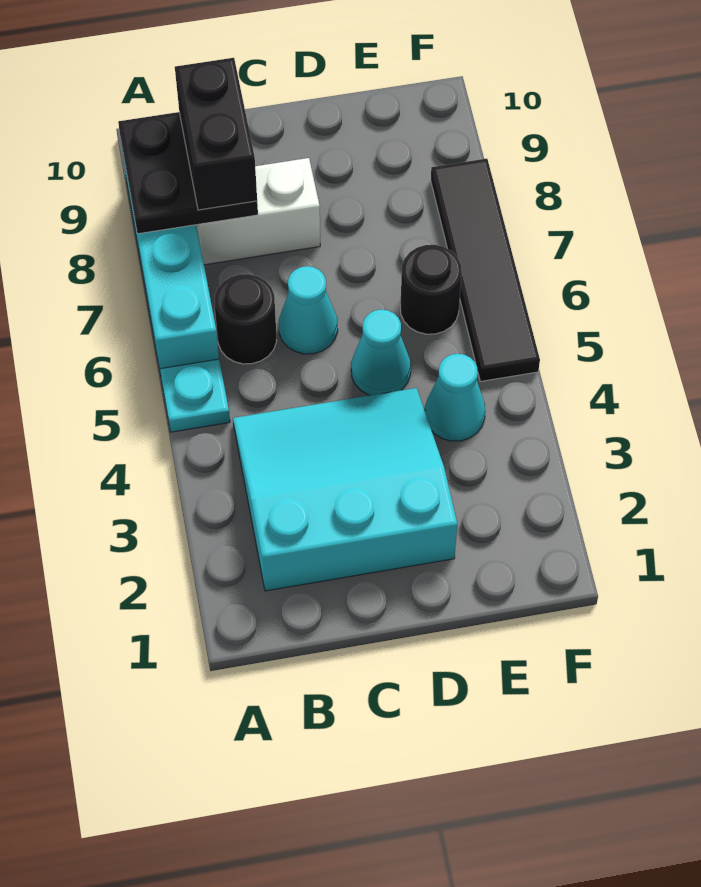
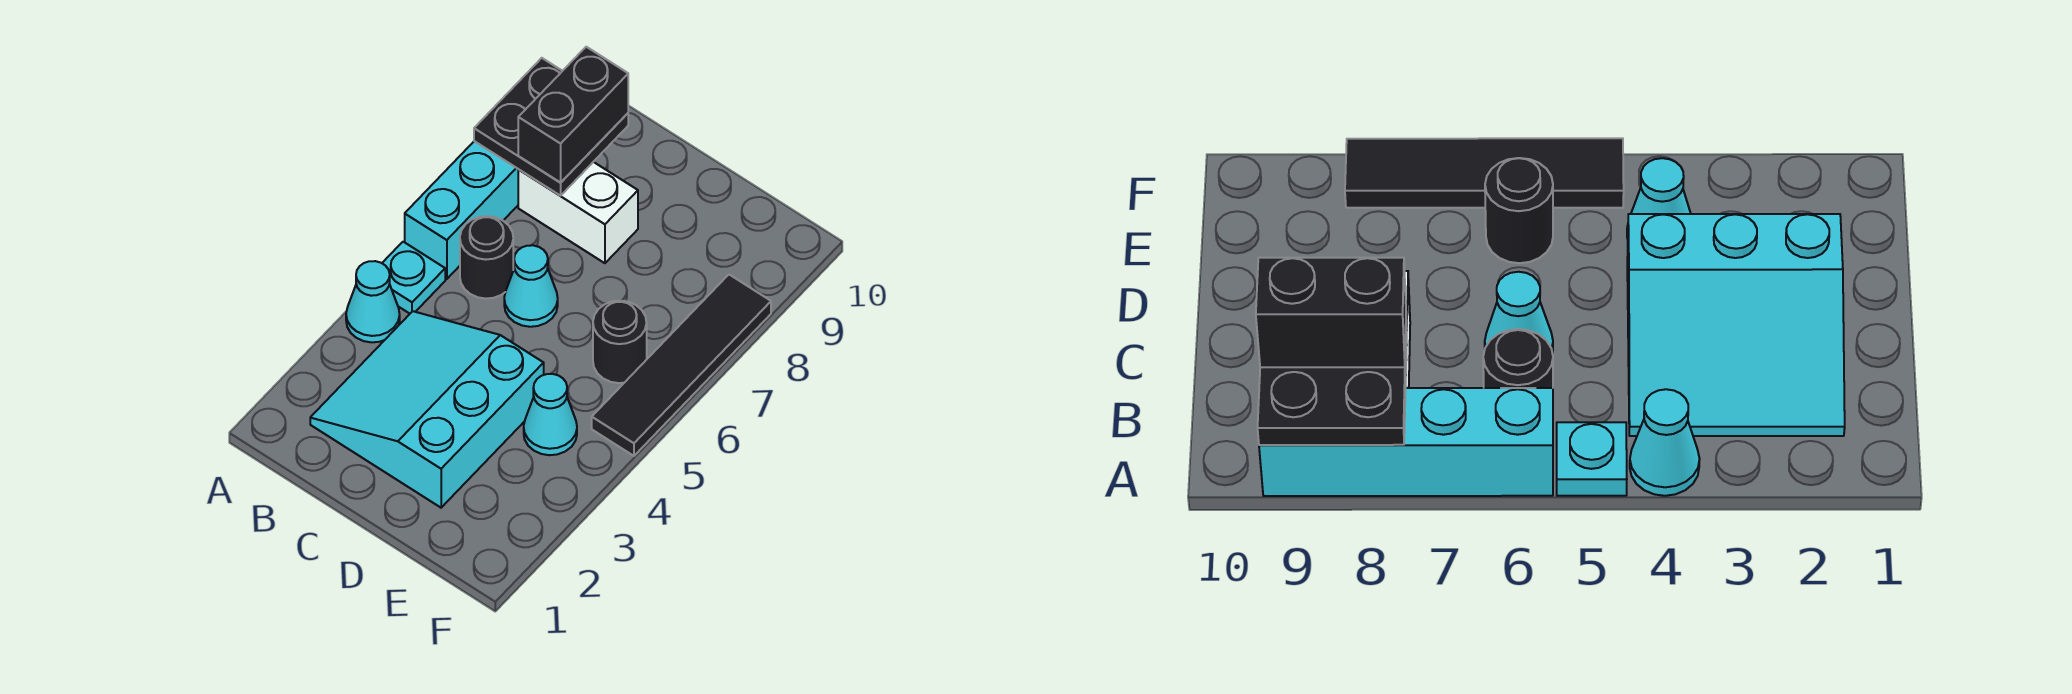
cyan slope B2:D4 level 1 top 2 -> cyan slope B2:D4 level 1 top D
cyan cone D5 level 1 -> cyan cone A4 level 1

